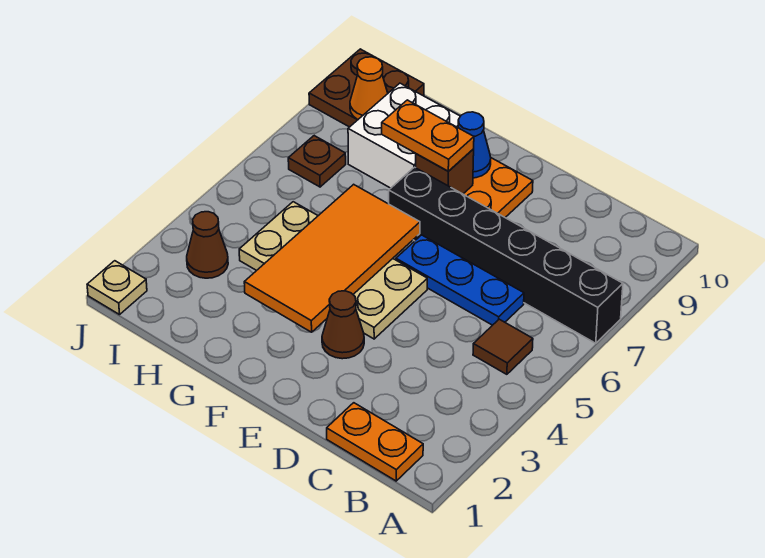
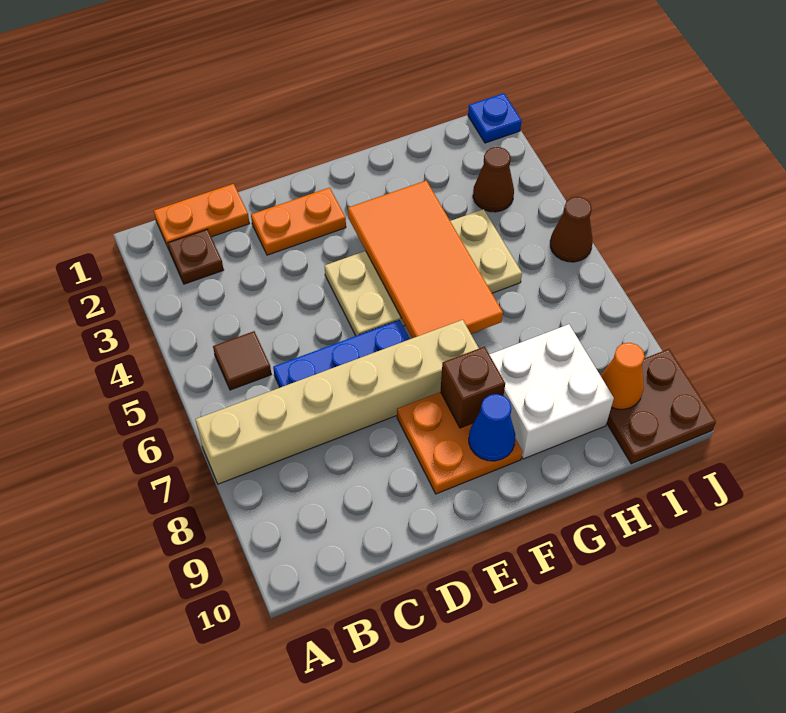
black brick A7:F7 level 1 -> tan brick A7:F7 level 1
brown cone E3 level 1 -> brown cone J5 level 1
orange plate F8:G8 level 3 -> orange plate D2:E2 level 1
brown plate I7 level 1 -> brown plate B2 level 1
tan plate J1 level 1 -> blue plate J1 level 1

